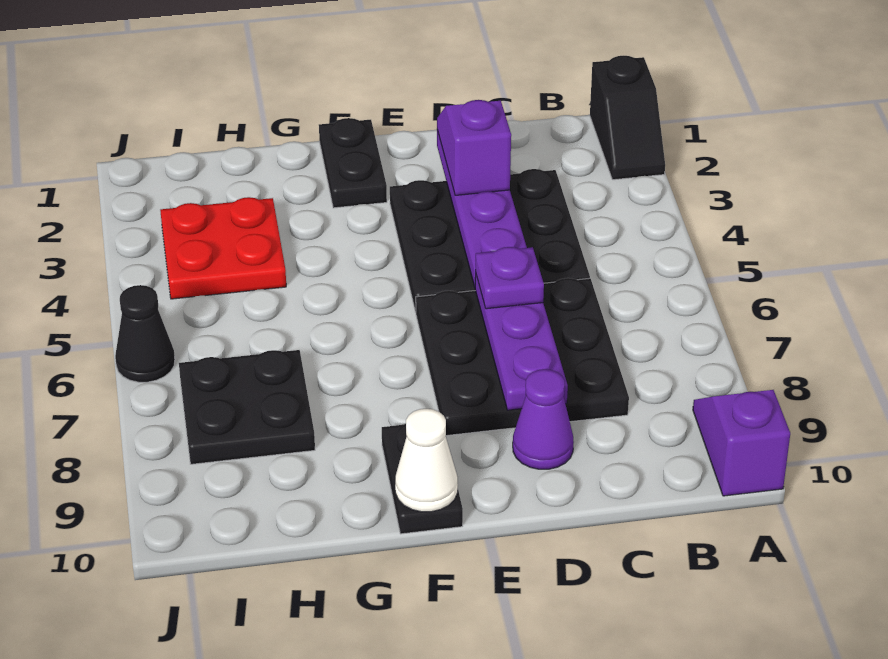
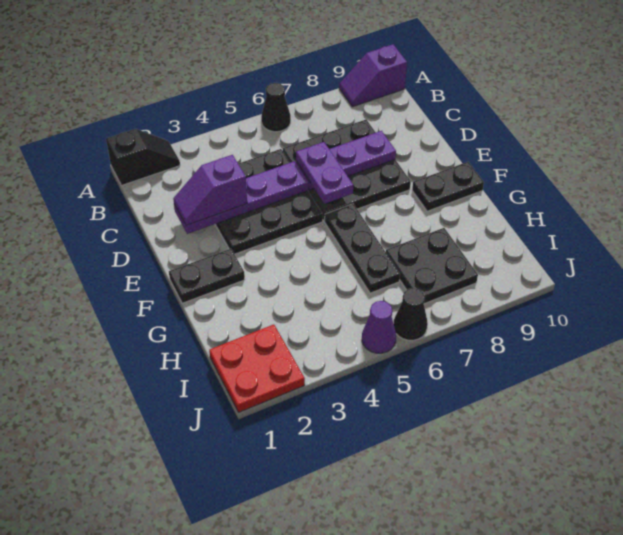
none -> black cone A6 level 1
purple plate D6 level 3 -> purple plate D6:E6 level 3
purple cone D9 level 1 -> purple cone J5 level 1
none -> black plate F6:H6 level 1
white cone F10 level 2 -> none
red plate H3:I4 level 1 -> red plate I1:J2 level 1

